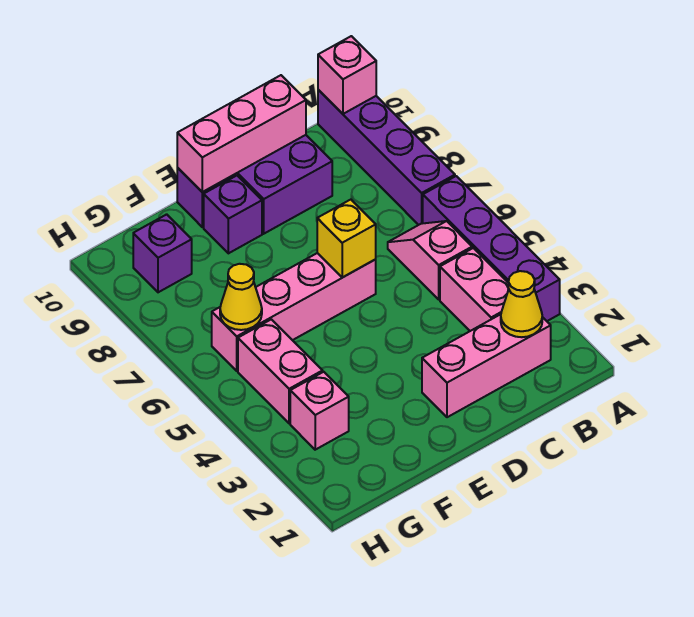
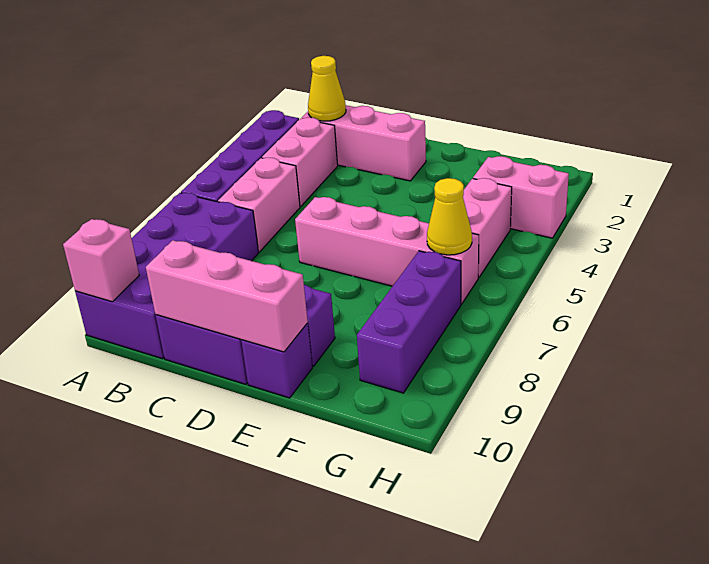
purple brick A7:A10 level 1 -> purple brick A7:B10 level 1
pink slope B5:B6 level 1 top 5 -> pink brick B5:B6 level 1
yellow brick D6 level 2 -> none
pink brick G3 level 1 -> pink brick G3:H3 level 1
purple brick G9 level 1 -> purple brick G7:G9 level 1

